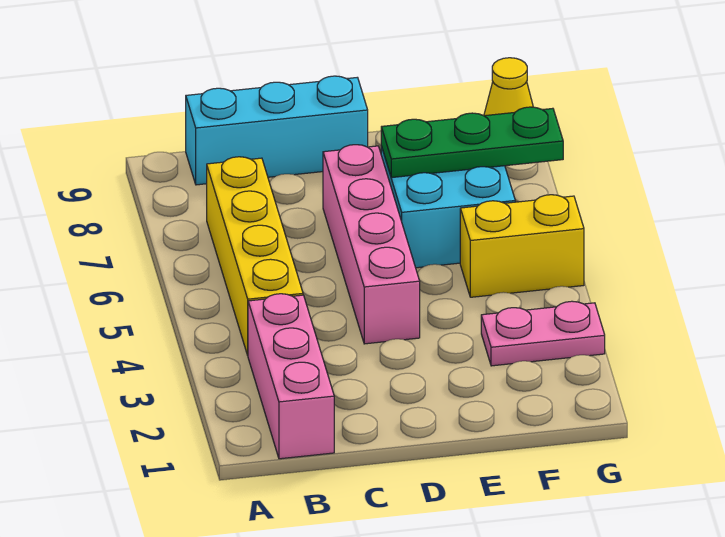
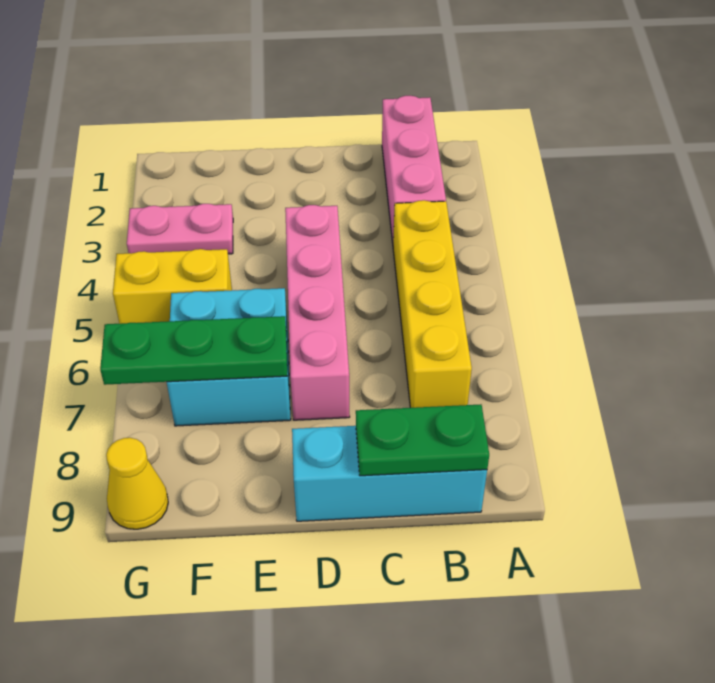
none -> green plate B9:C9 level 2

